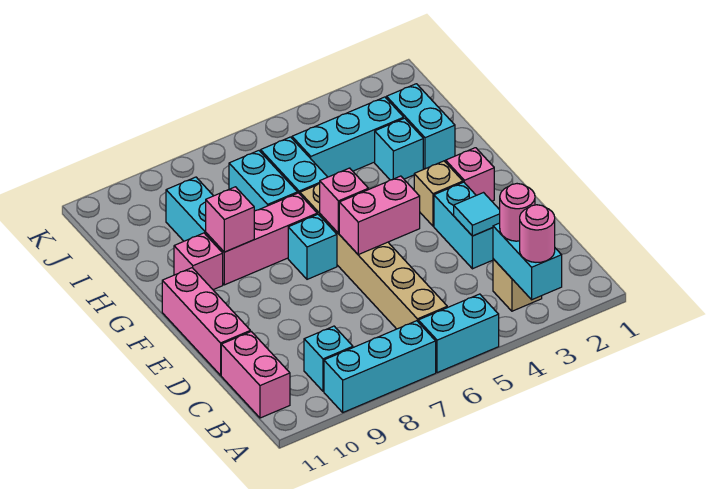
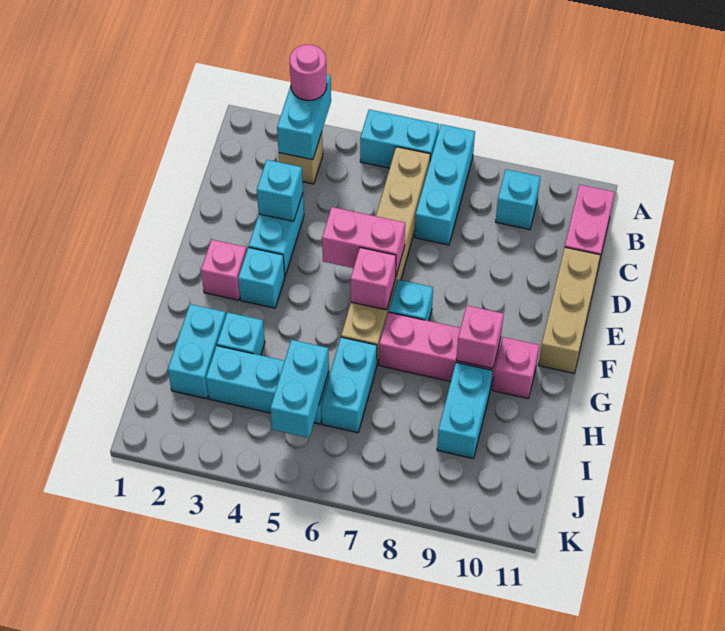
cyan brick A7:A9 level 1 -> cyan brick A7:C7 level 1
pink round brick B3 level 3 -> none
cyan tile D3 level 2 -> cyan brick D3 level 2
pink brick D11:F11 level 1 -> tan brick D11:F11 level 1
tan brick F3 level 1 -> cyan brick F3 level 1
cyan brick H7:I7 level 1 -> cyan brick I5:J5 level 2

